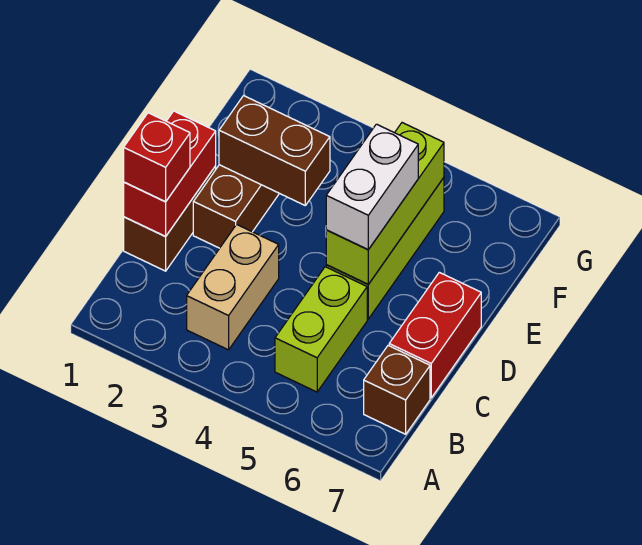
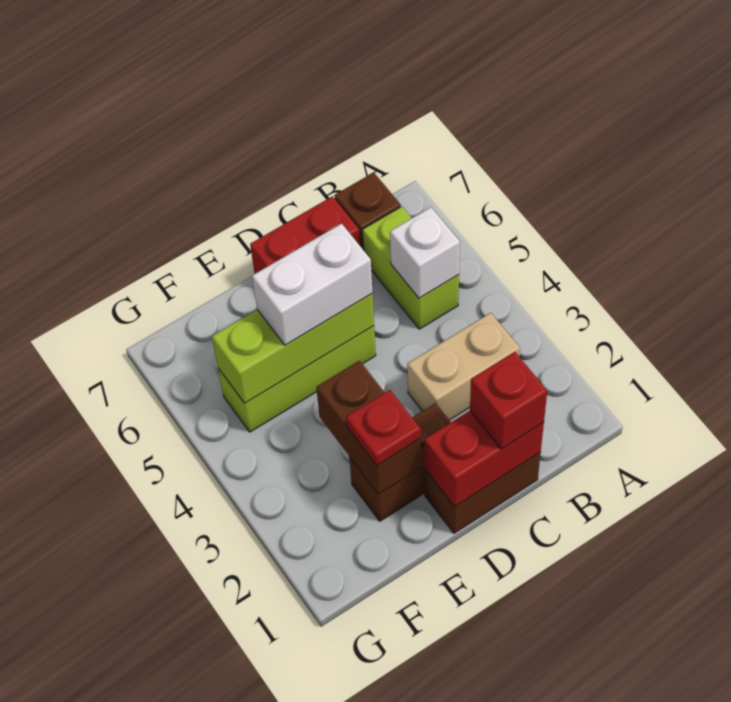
lime brick B5:C5 level 1 -> lime brick B5:B6 level 1
none -> white brick B5 level 2
none -> red plate E2 level 3

